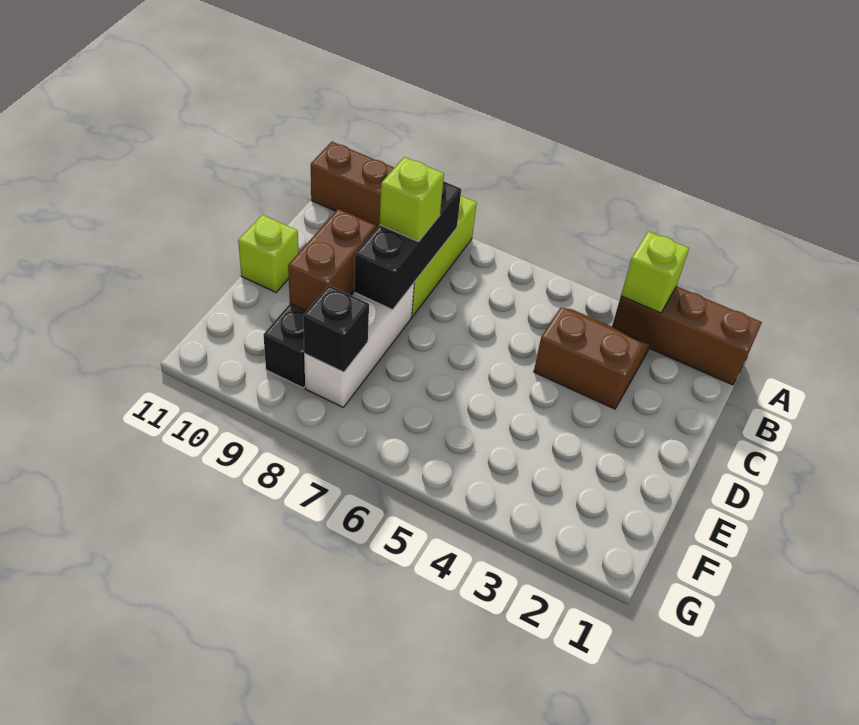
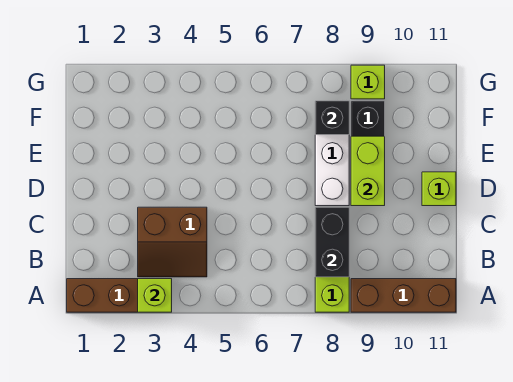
black brick B8:D8 level 2 -> black brick B8:C8 level 2
lime brick C8 level 3 -> lime brick G9 level 1
brown brick D9:E9 level 2 -> lime brick D9:E9 level 2

